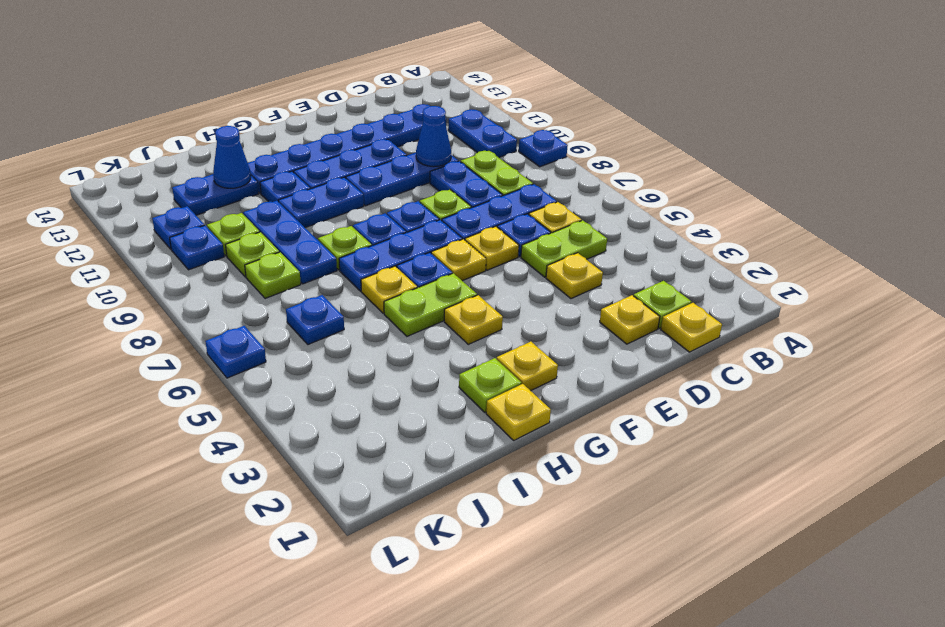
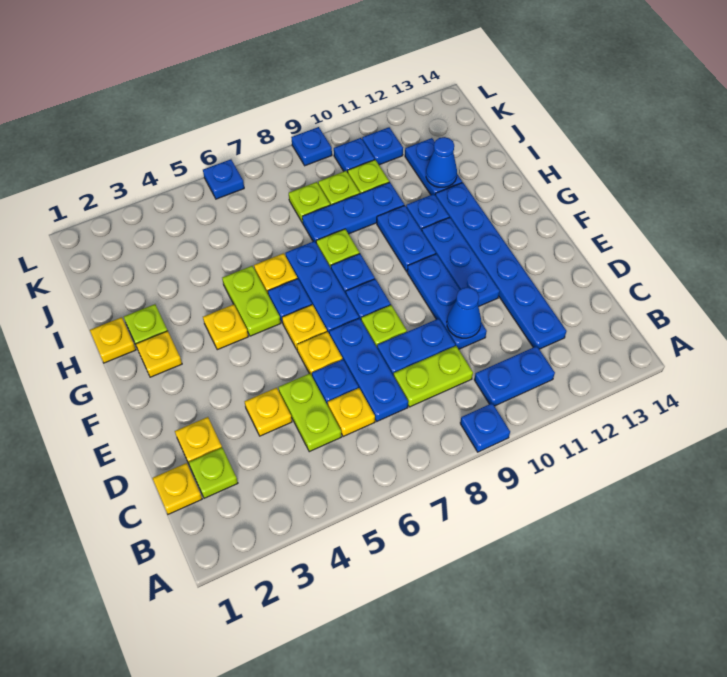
blue plate J6 level 1 -> blue plate L9 level 1

